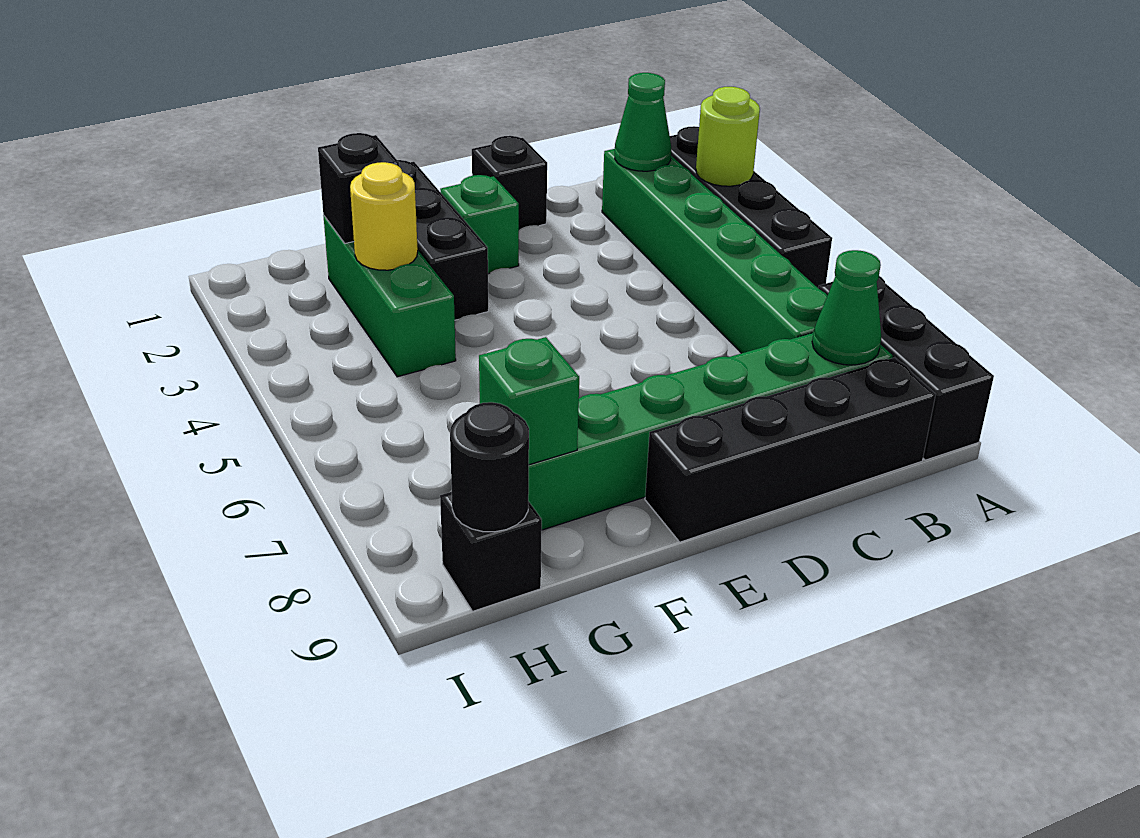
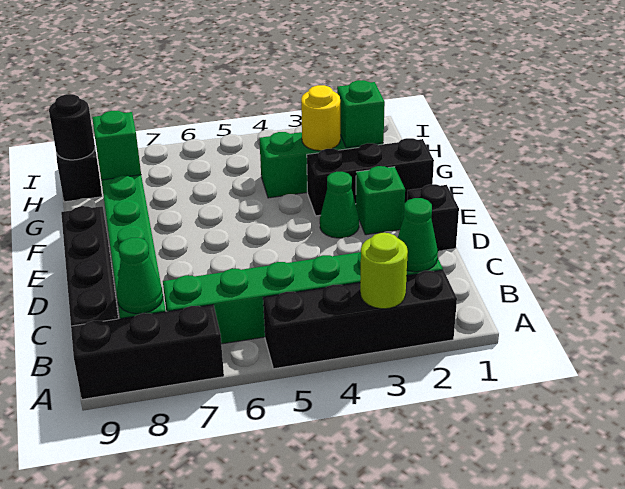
none -> green cone E3 level 1
black brick G2 level 2 -> green brick G2 level 2

